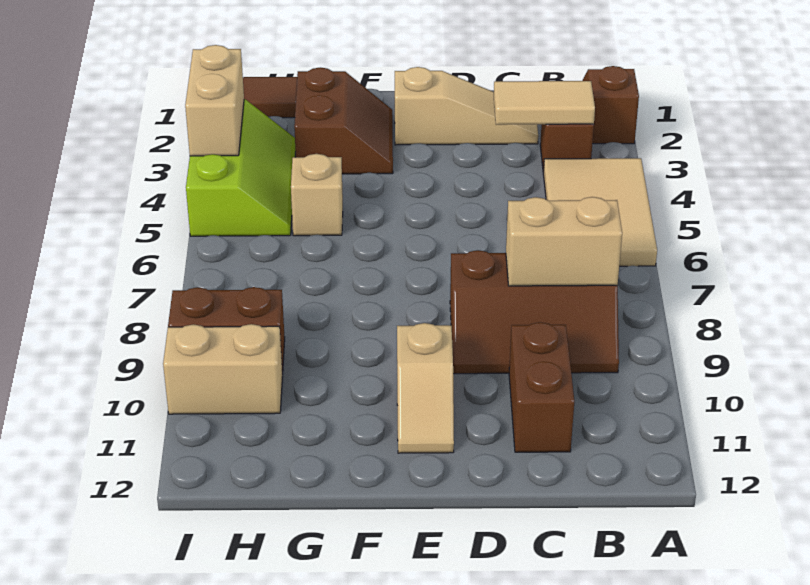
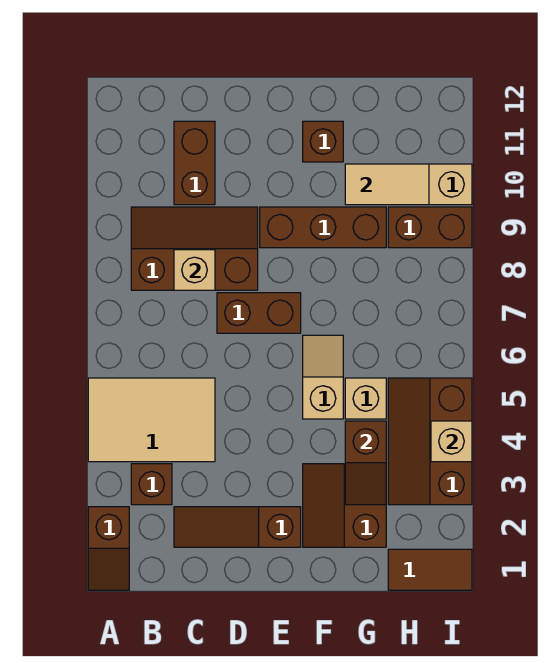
tan tile A4:B6 level 1 -> tan tile A4:C5 level 1
tan tile B3:C3 level 2 -> tan tile G10:H10 level 2
tan brick B8:C8 level 2 -> tan brick C8 level 2
tan slope C2:E2 level 1 top E -> brown slope C2:E2 level 1 top E
none -> brown brick D7:E7 level 1
none -> brown brick E9:G9 level 1
tan slope E10:E11 level 1 top 10 -> tan slope F5:F6 level 1 top 5
none -> brown brick F11 level 1
none -> brown slope G3:G4 level 2 top 4
lime slope H3:I5 level 1 top I -> brown slope H3:I5 level 1 top I
tan brick I3:I4 level 2 -> tan brick I4 level 2

